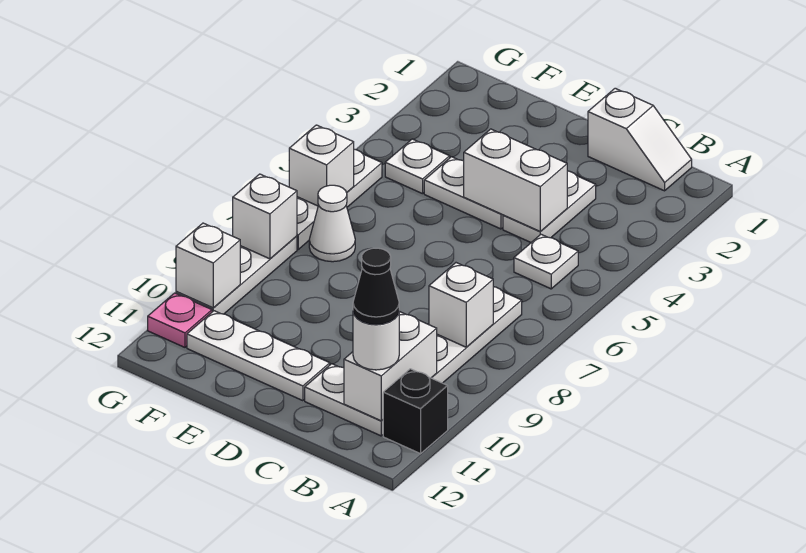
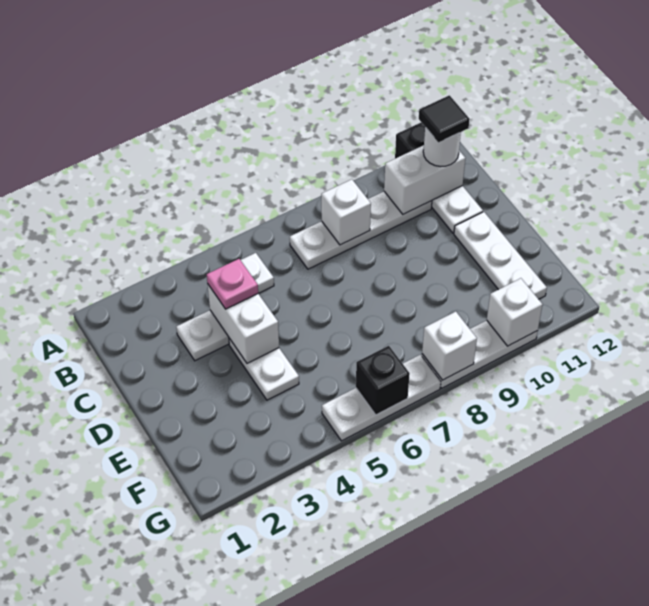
white slope B1:C1 level 1 top C -> none
black cone B11 level 4 -> black tile B11 level 4
white plate F4 level 1 -> none
white cone F7 level 1 -> none
white brick G6 level 2 -> black brick G6 level 2
pink plate G11 level 1 -> pink plate C4 level 3

